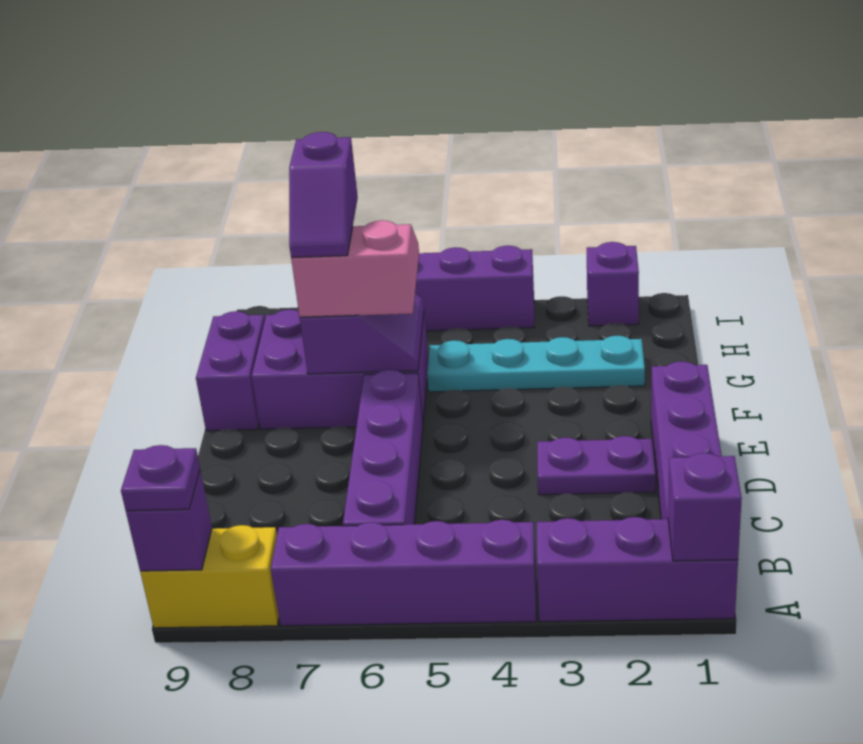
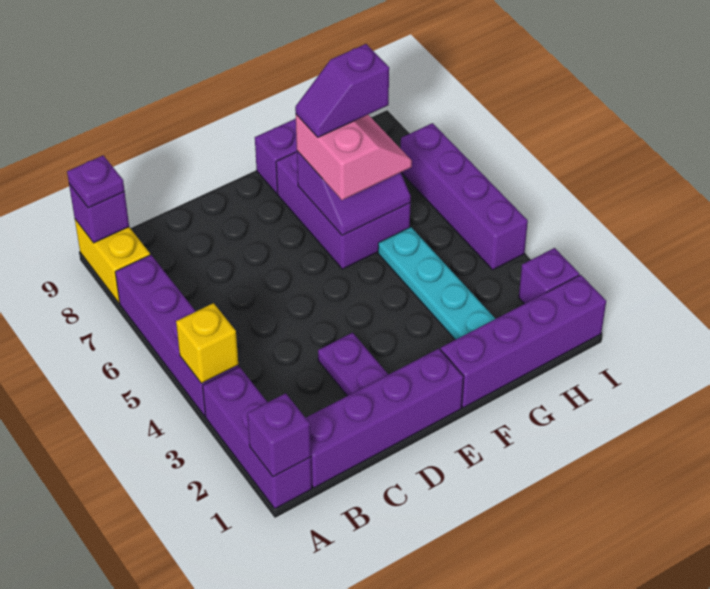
none -> yellow brick A4 level 2
purple brick B6:E6 level 1 -> purple brick F1:I1 level 1

